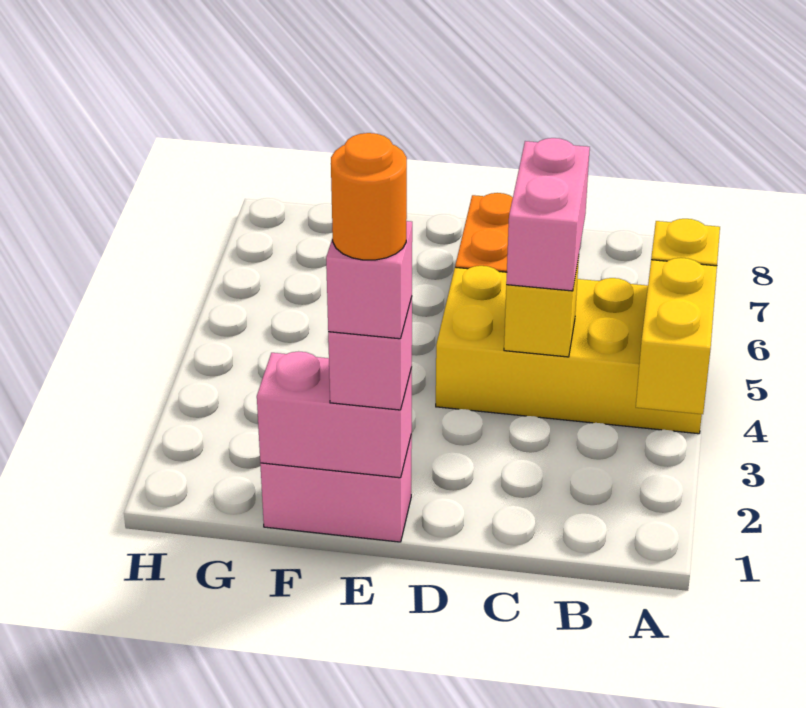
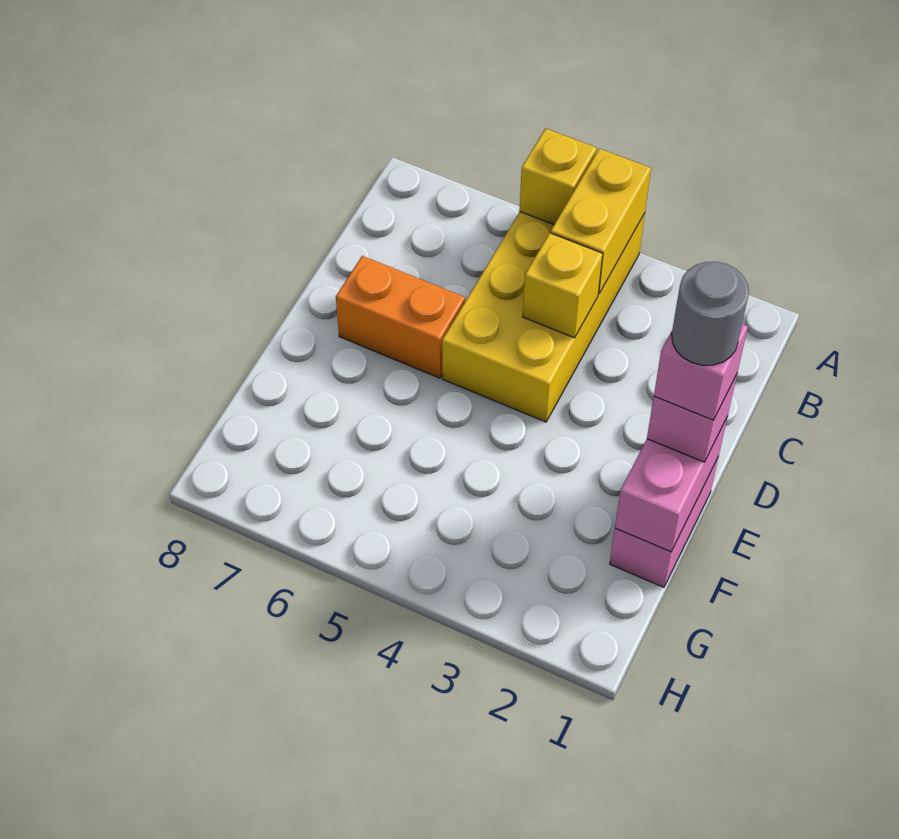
yellow brick A3:A4 level 2 -> yellow brick A4:B4 level 2
pink brick C4:C5 level 3 -> none
orange round brick E1 level 5 -> grey round brick E1 level 5

